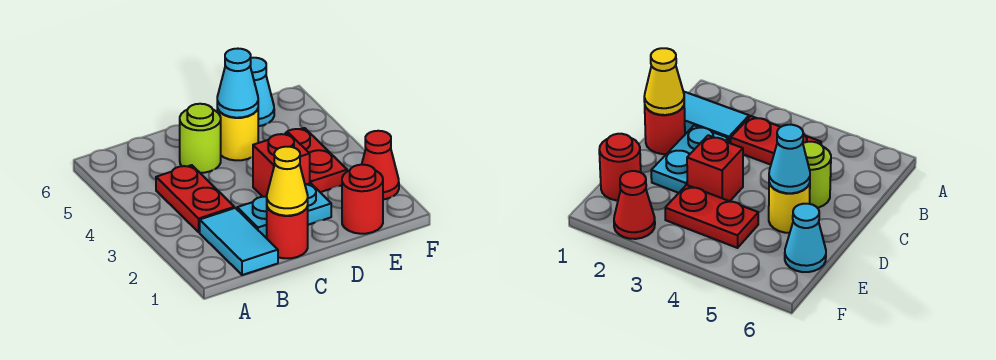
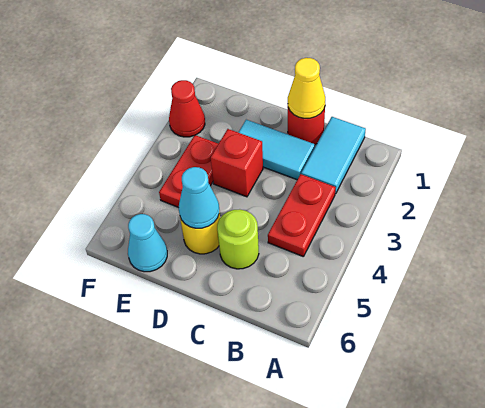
cyan plate C2:D2 level 1 -> cyan tile C2:D2 level 1
red round brick E1 level 1 -> none

